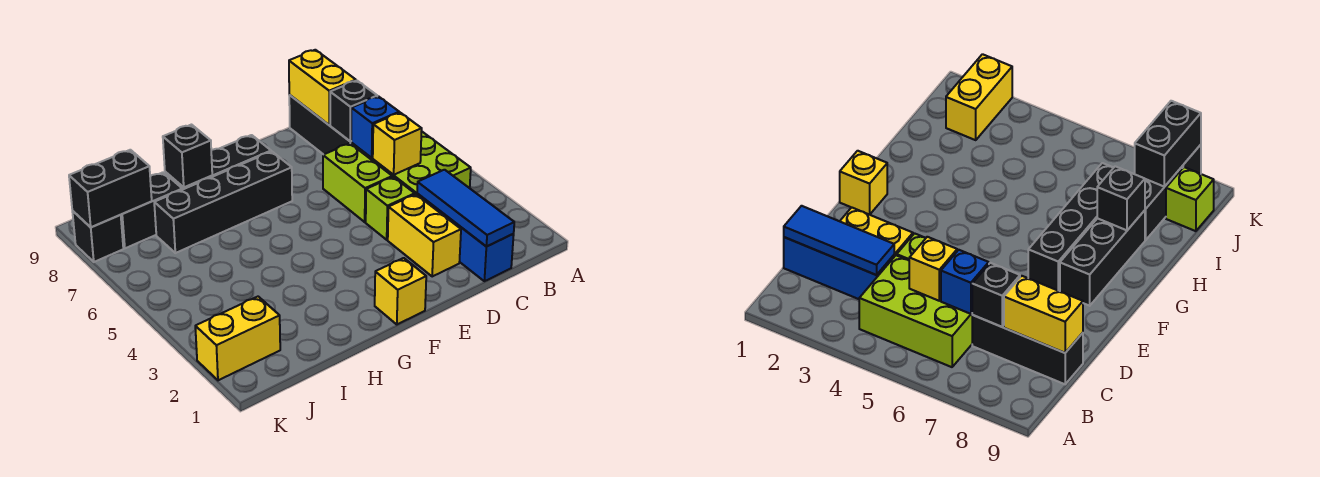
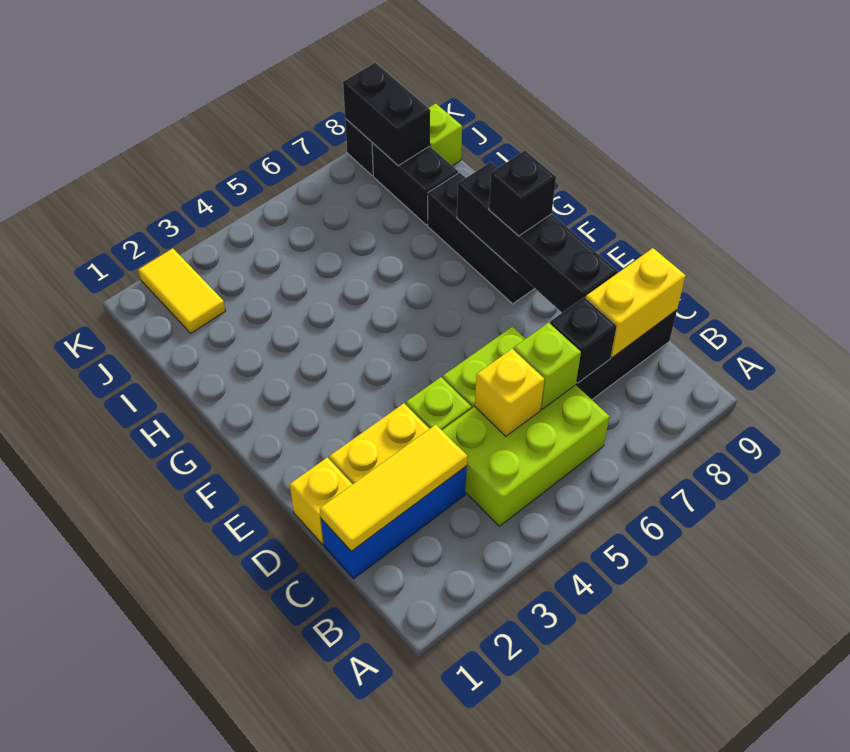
blue tile C1:C3 level 2 -> yellow tile C1:C3 level 2
blue brick C6 level 2 -> lime brick C6 level 2
yellow brick F1 level 1 -> yellow brick D1 level 1
black brick F7:I7 level 1 -> black brick D8:G8 level 2
black brick H8 level 2 -> black brick F8 level 3
yellow brick J2:K2 level 1 -> yellow tile J2:K2 level 1

